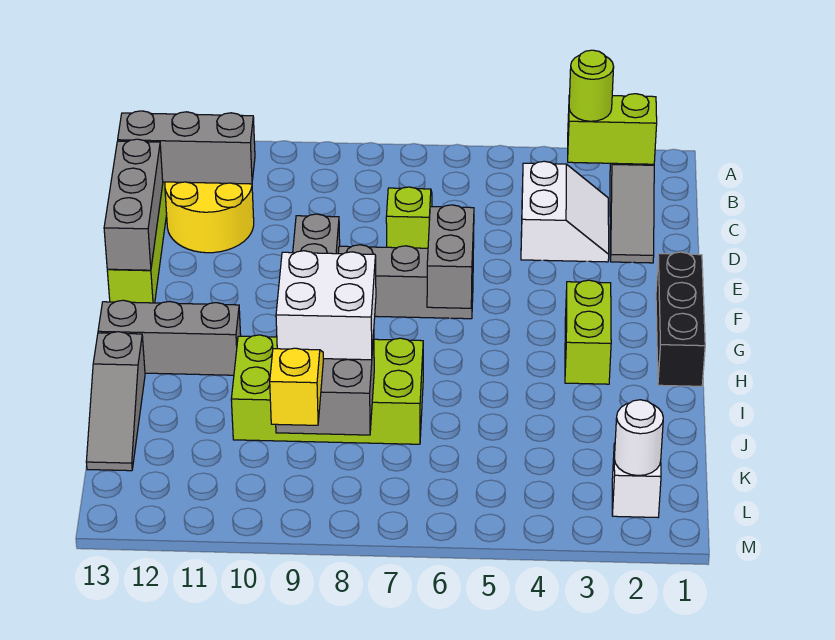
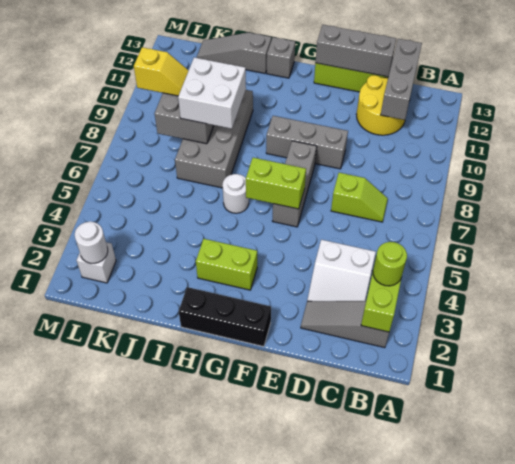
grey brick F6:G6 level 2 -> lime brick F6:G6 level 2
none -> white round brick H6 level 1
grey brick H11:H13 level 1 -> grey brick H13 level 1
lime brick I7:J10 level 1 -> grey brick I7:J10 level 1

